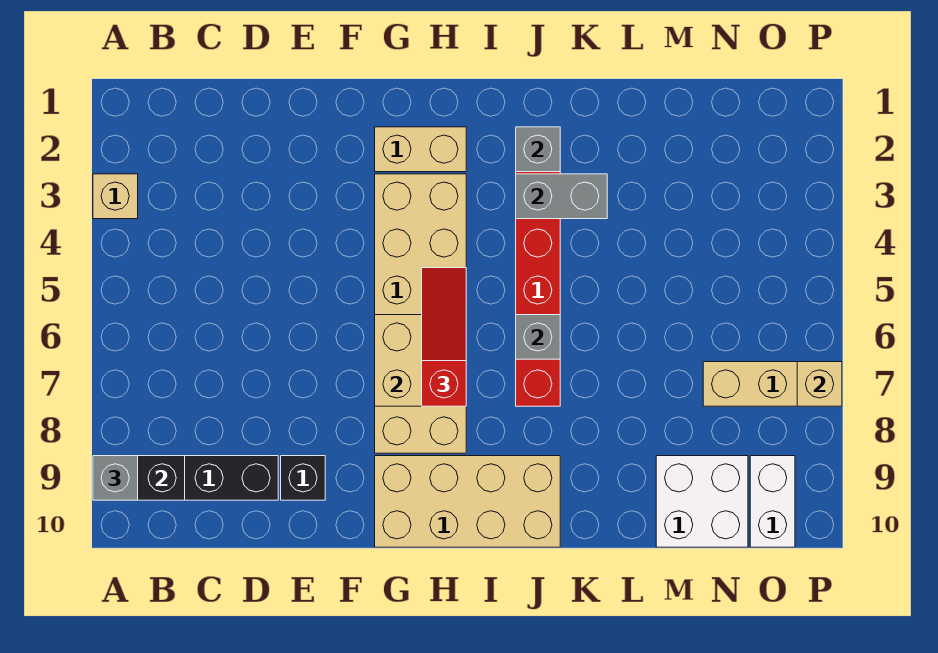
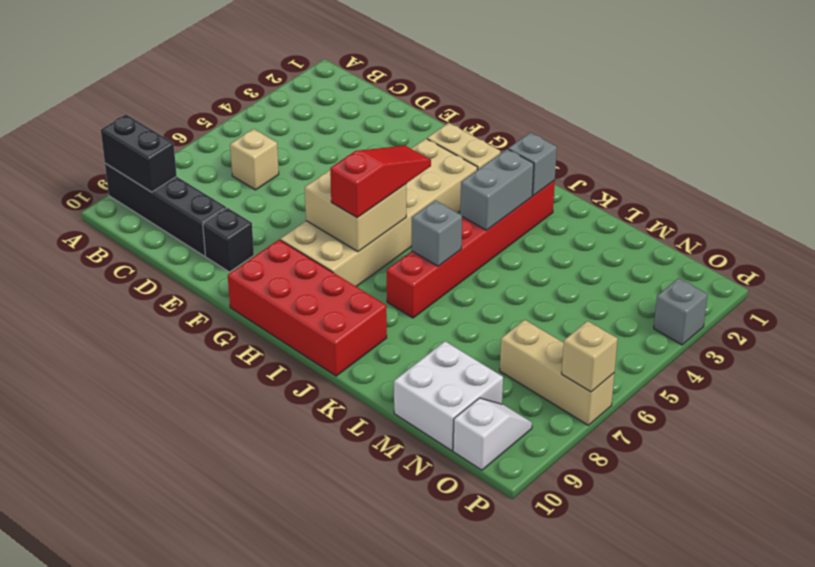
tan brick A3 level 1 -> tan brick C6 level 1
grey brick A9 level 3 -> grey brick P3 level 1
tan brick G9:J10 level 1 -> red brick G9:J10 level 1
grey brick J3:K3 level 2 -> grey brick J3:J4 level 2
white brick O9:O10 level 1 -> white slope O9:O10 level 1 top 10

